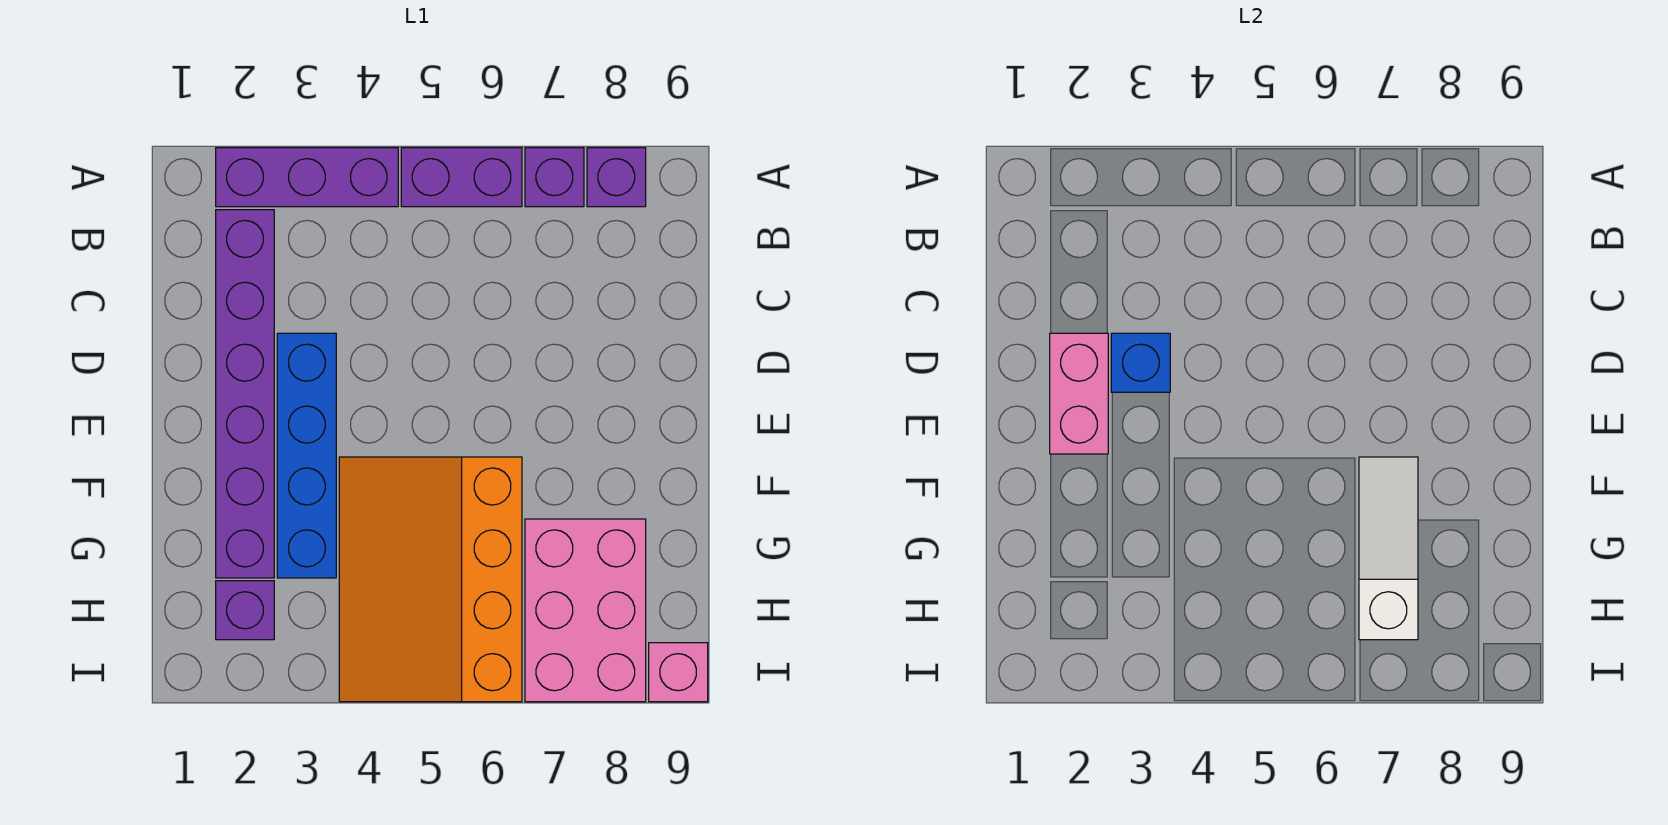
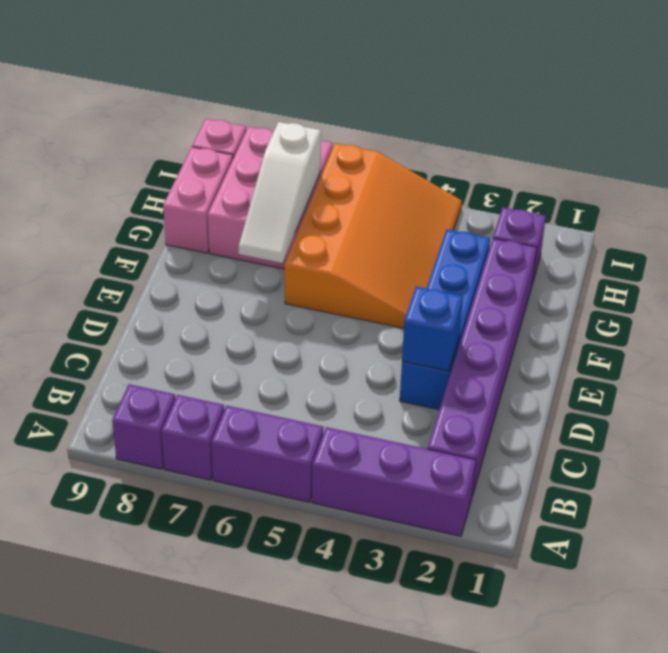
pink brick D2:E2 level 2 -> pink brick G9:H9 level 1

